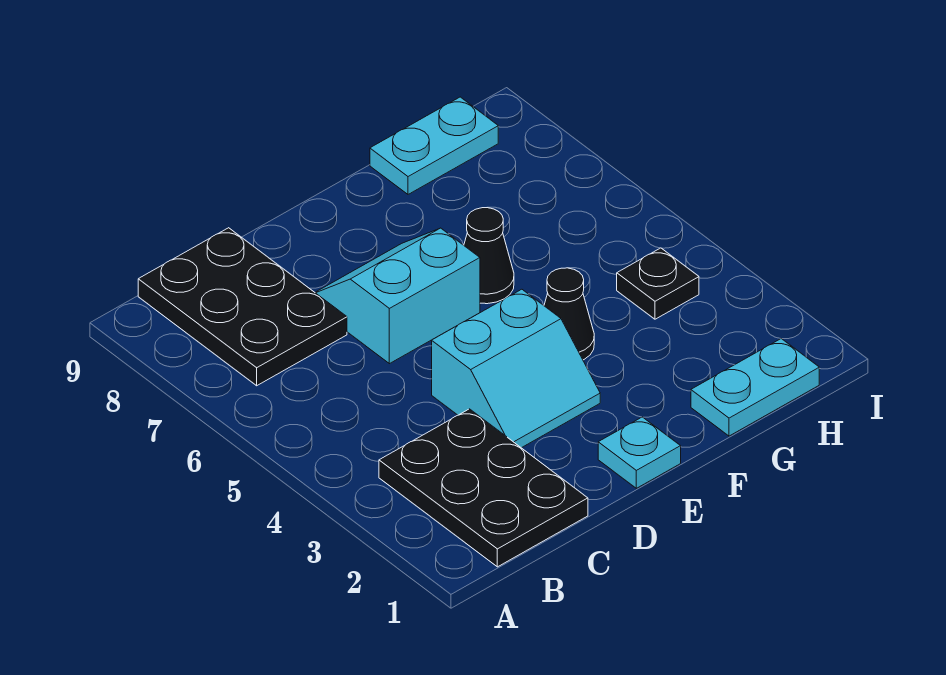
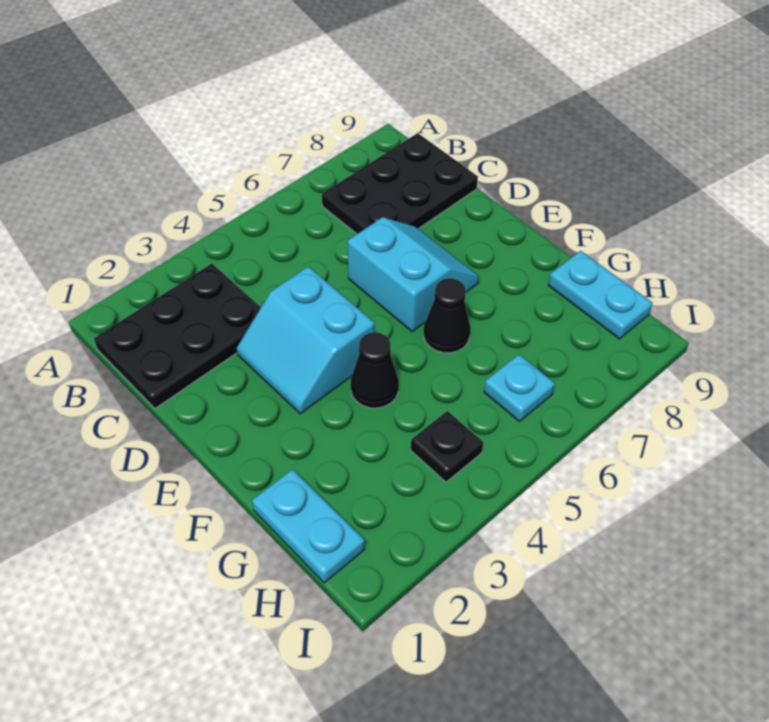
cyan plate E1 level 1 -> cyan plate H6 level 1

